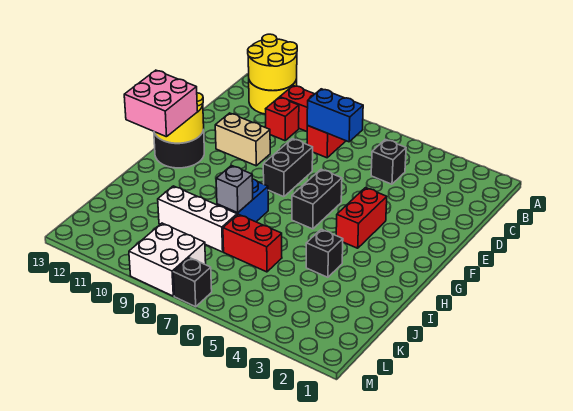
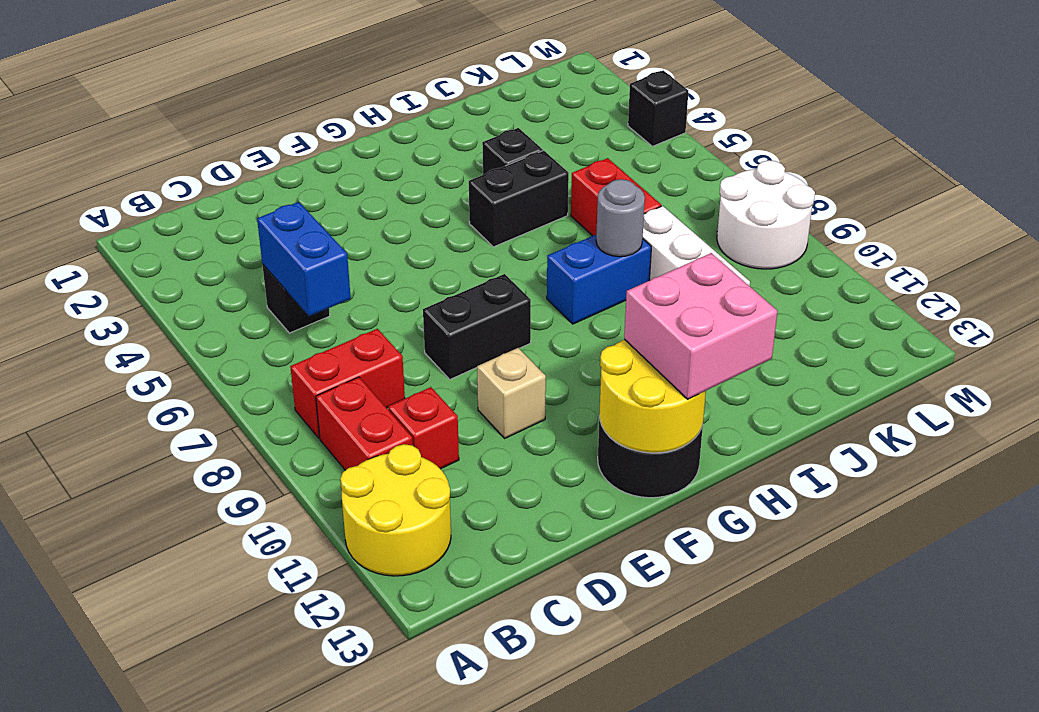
yellow round brick A11:B12 level 2 -> none
blue brick C7:C8 level 2 -> blue brick C5:C6 level 2
tan brick E10:E11 level 1 -> tan brick E10 level 1
red brick F4:G4 level 1 -> none
black brick F6:G6 level 1 -> black brick H5:I5 level 1
grey brick I8 level 2 -> grey round brick I8 level 2
white brick L8:M9 level 1 -> white round brick L8:M9 level 1
black brick M7 level 1 -> black brick M4 level 1

